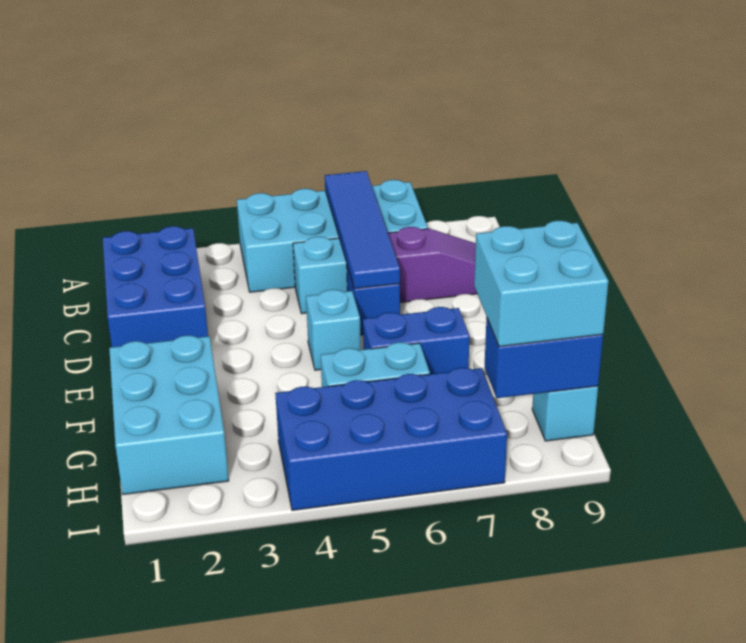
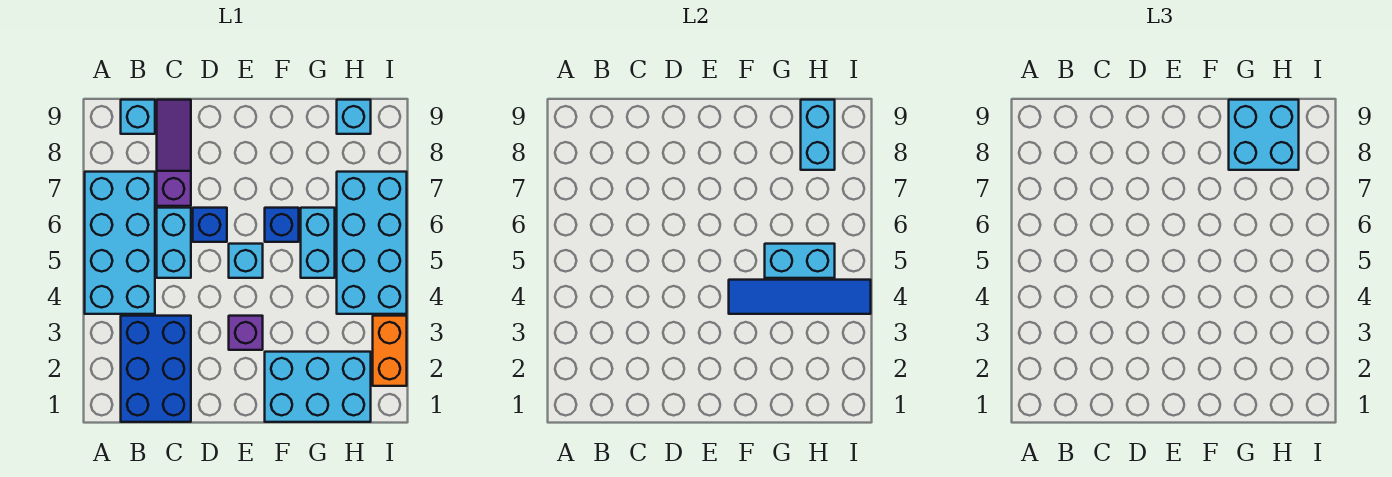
blue tile A6:D6 level 2 -> blue tile F4:I4 level 2
blue brick B1:D2 level 1 -> blue brick B1:C3 level 1
none -> cyan brick B9 level 1
none -> purple brick E3 level 1
blue brick F6:F7 level 1 -> blue brick F6 level 1
none -> cyan brick G5:H5 level 2
blue brick H4:I7 level 1 -> cyan brick H4:I7 level 1
blue brick H8:H9 level 2 -> cyan brick H8:H9 level 2
none -> orange brick I2:I3 level 1

